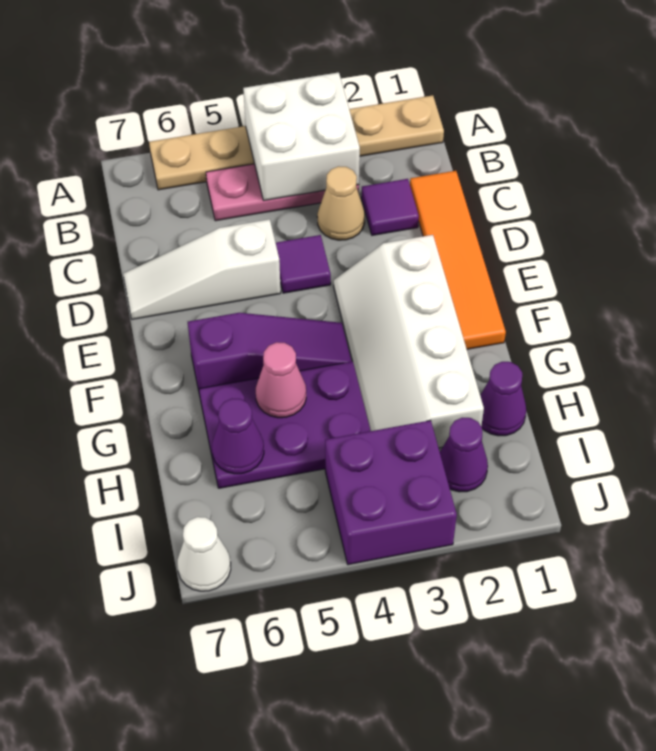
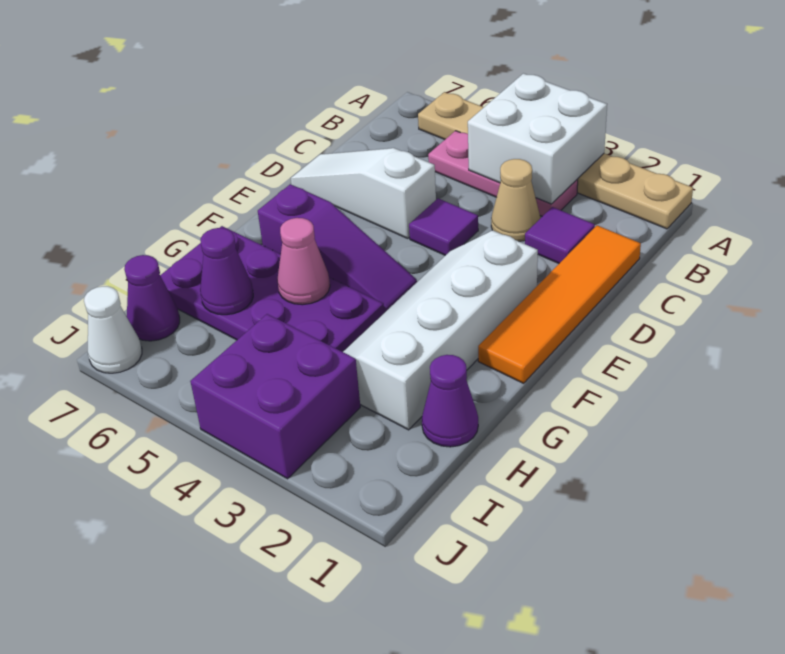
purple plate G4:H6 level 1 -> purple plate G4:H7 level 1
purple cone I2 level 1 -> purple cone I7 level 1

